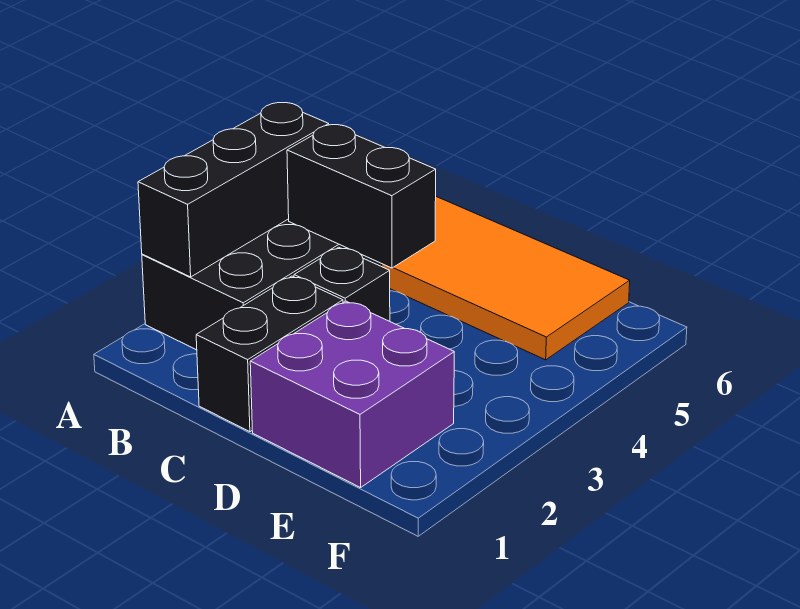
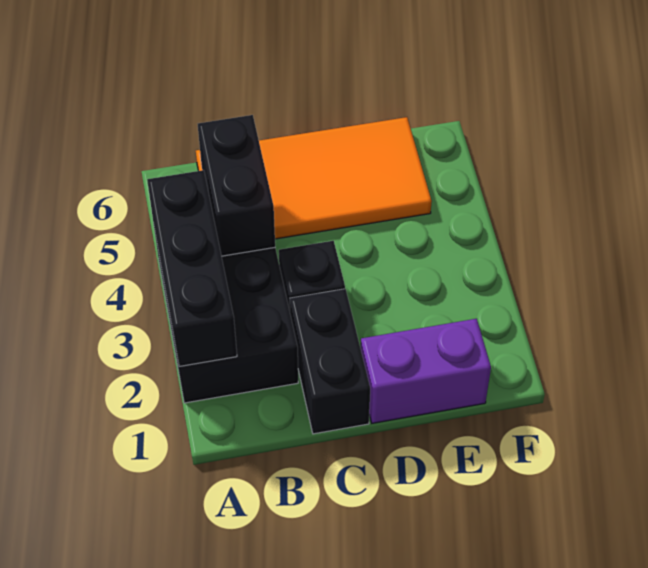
black brick B4:C4 level 2 -> black brick B4:B5 level 2
purple brick D1:E2 level 1 -> purple brick D1:E1 level 1

